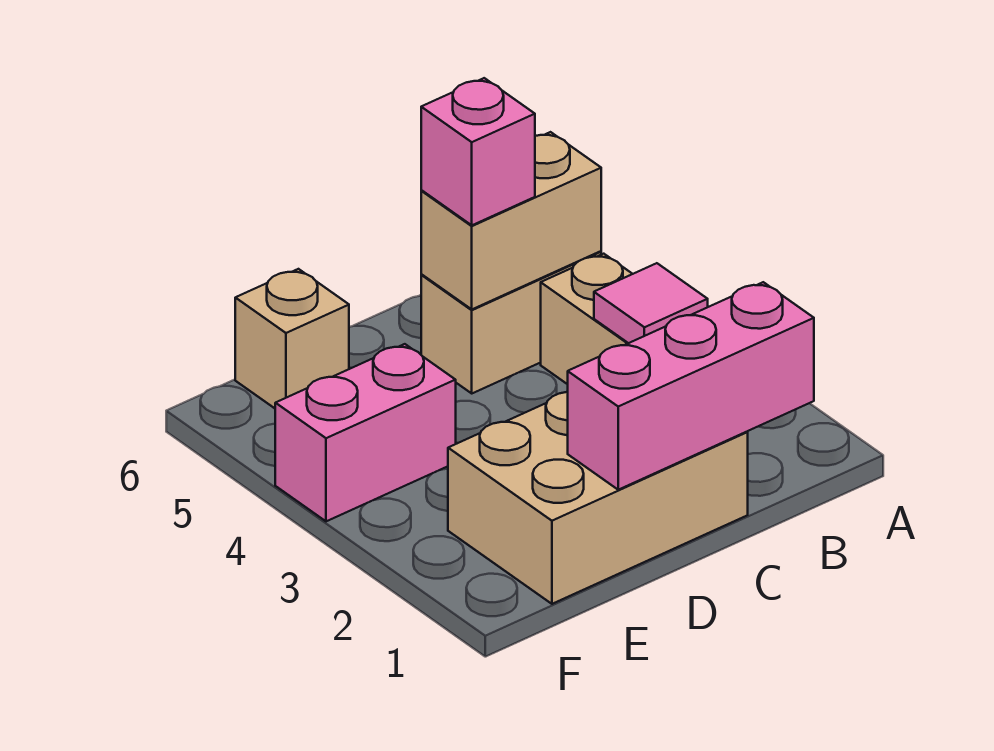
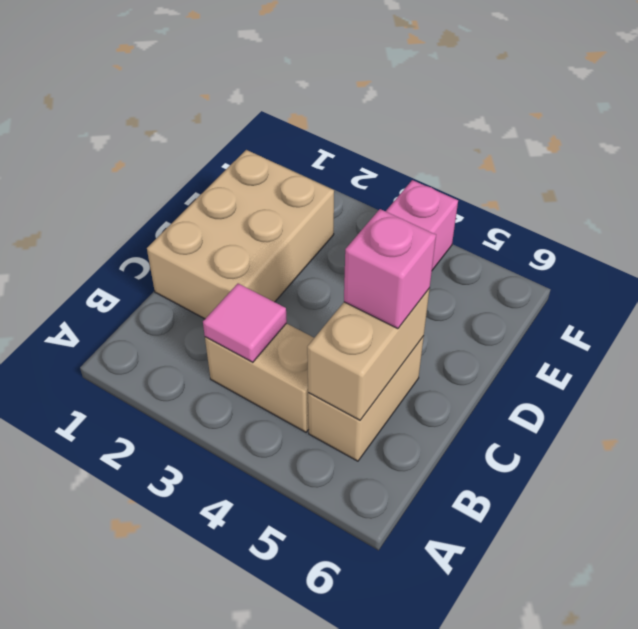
pink brick B1:D1 level 2 -> none
tan brick E6 level 1 -> none

